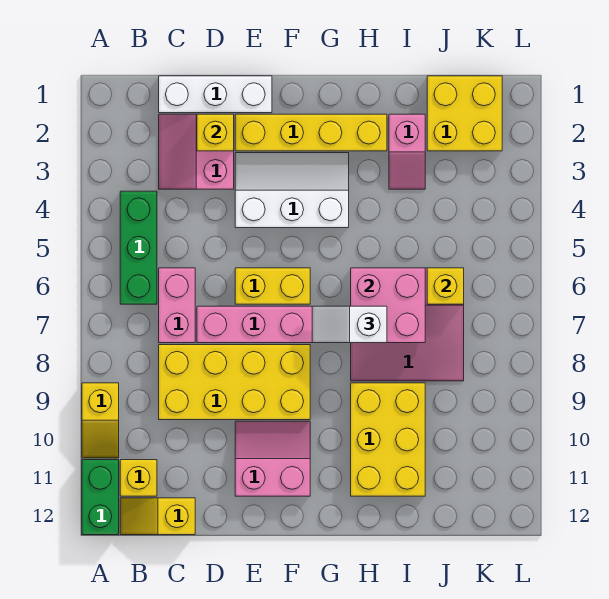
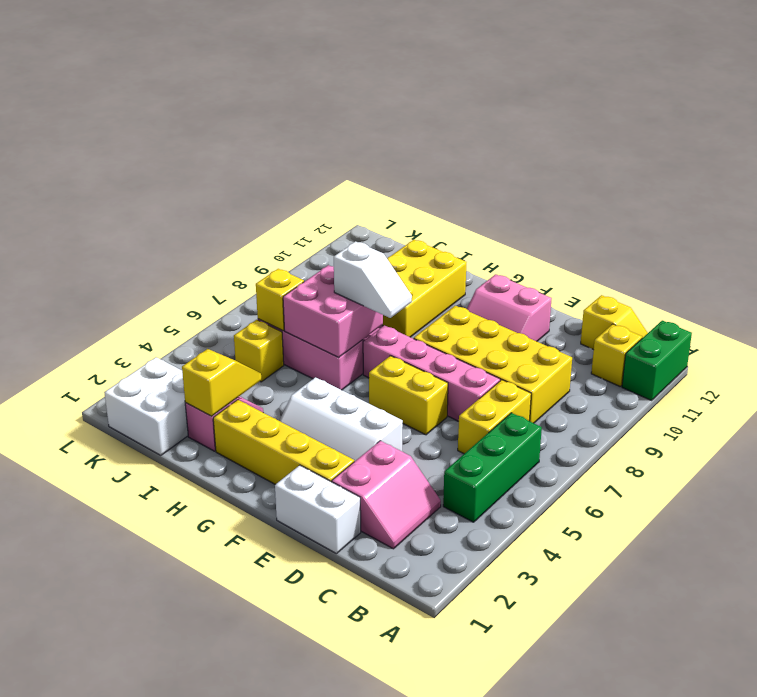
yellow slope A9:A10 level 1 top 9 -> yellow slope I2:I3 level 2 top 2
white brick C1:E1 level 1 -> white brick D1:E1 level 1
pink brick C6:C7 level 1 -> yellow brick C6:C7 level 1
yellow brick D2 level 2 -> yellow brick J5 level 1
yellow brick J1:K2 level 1 -> white brick J1:K2 level 1

